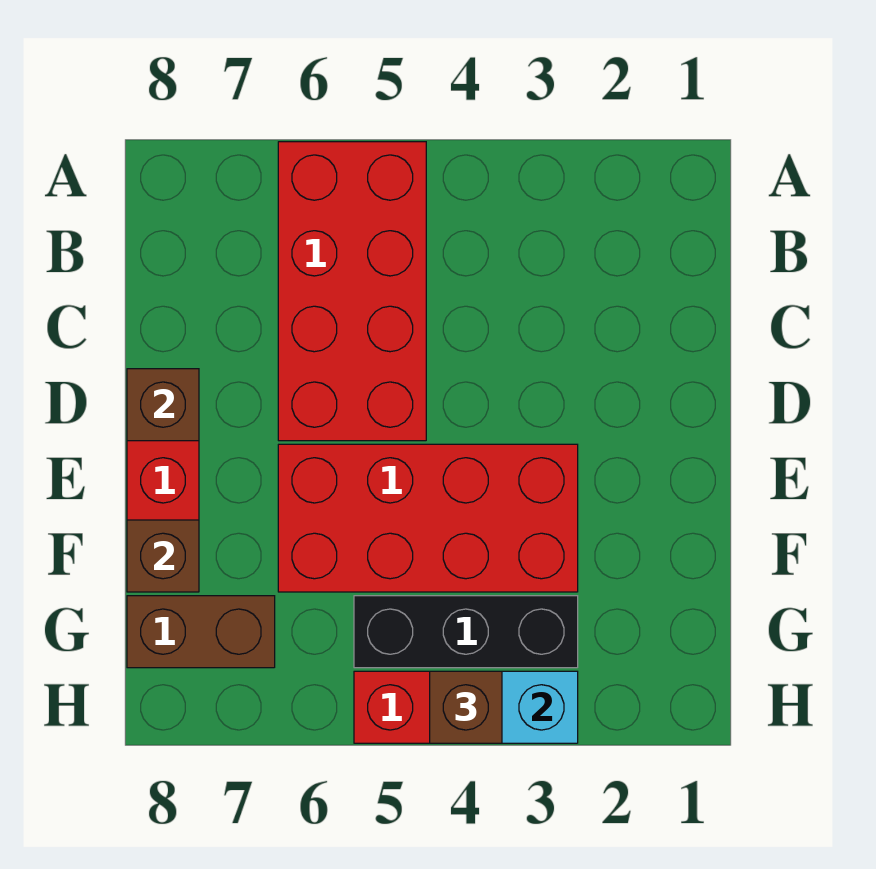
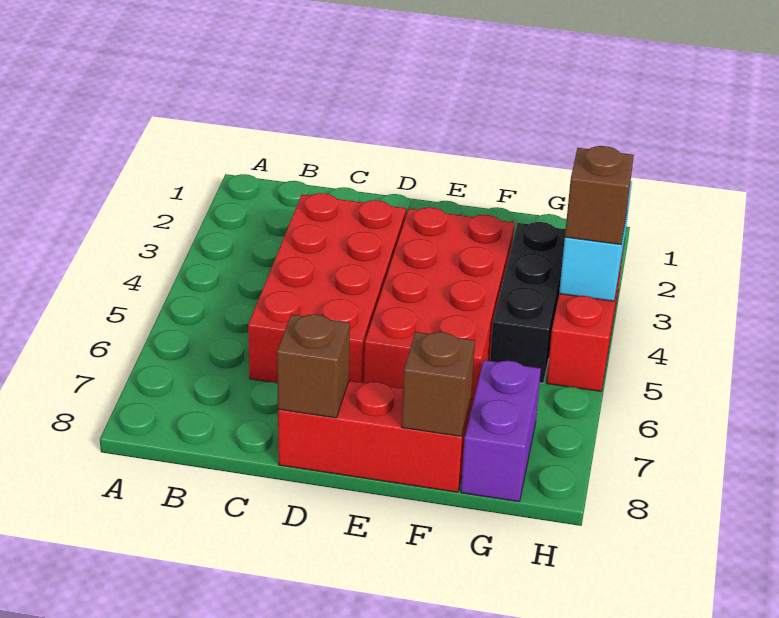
red brick A5:D6 level 1 -> red brick C3:D6 level 1
brown brick G7:G8 level 1 -> purple brick G7:G8 level 1

